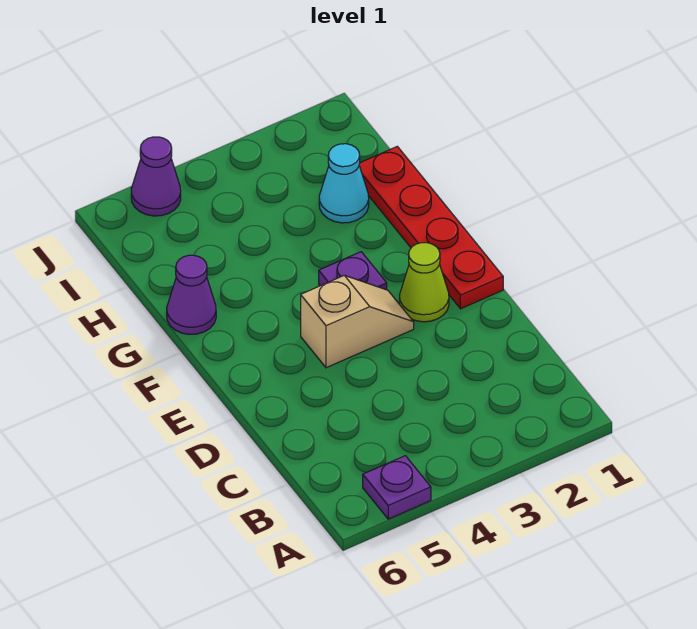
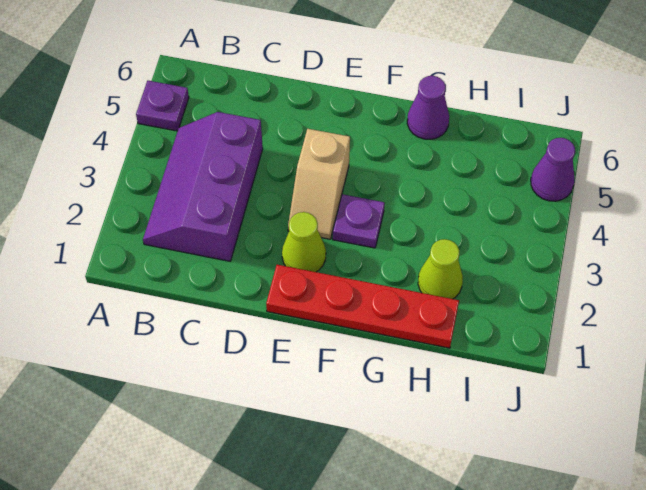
none -> purple slope B2:C4 level 1 top C
cyan cone H2 level 1 -> lime cone H2 level 1

